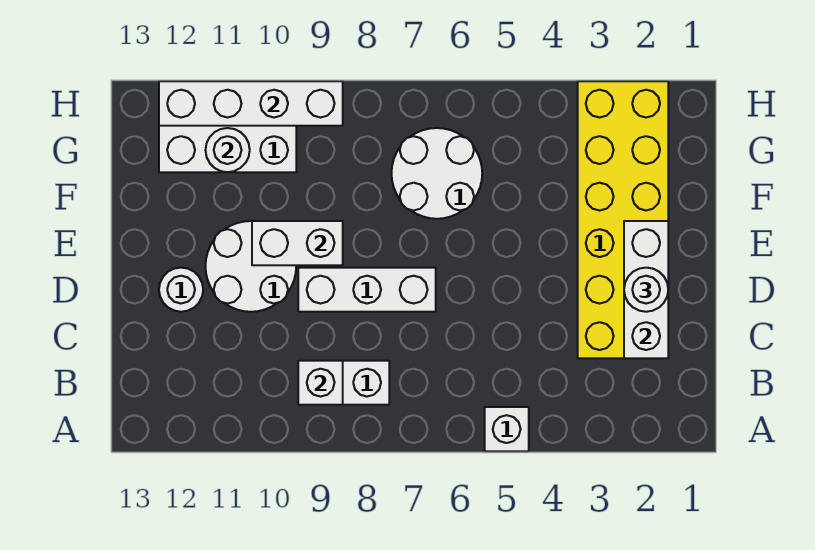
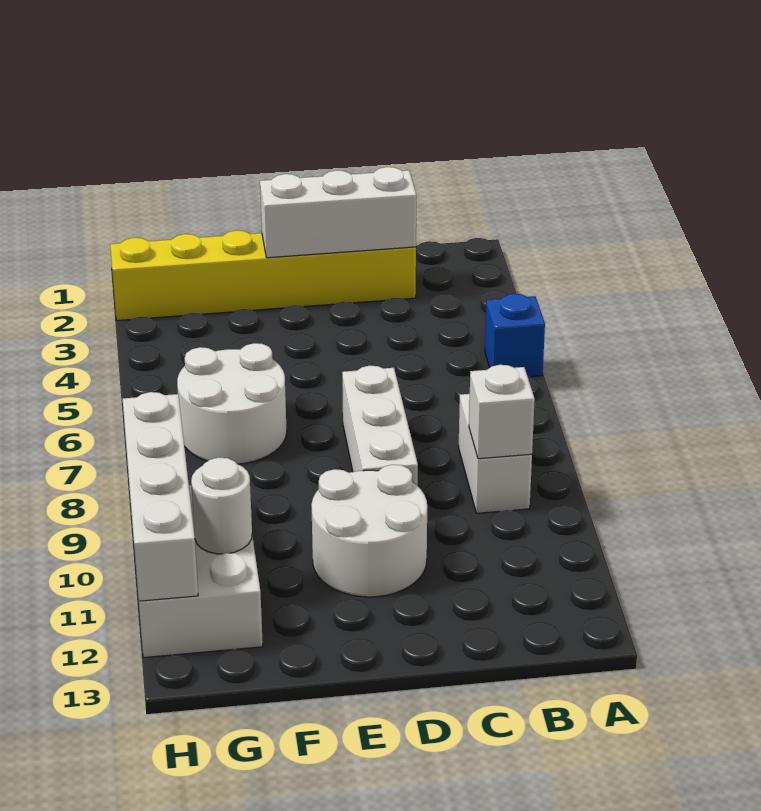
white brick A5 level 1 -> blue brick A5 level 1
yellow brick C2:H3 level 1 -> yellow brick C2:H2 level 1
white round brick D2 level 3 -> none
white round brick D12 level 1 -> none
white brick E9:E10 level 2 -> none

